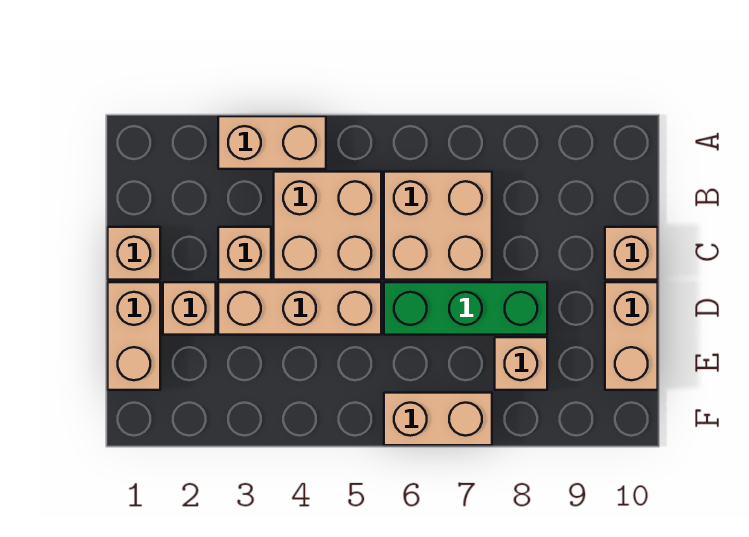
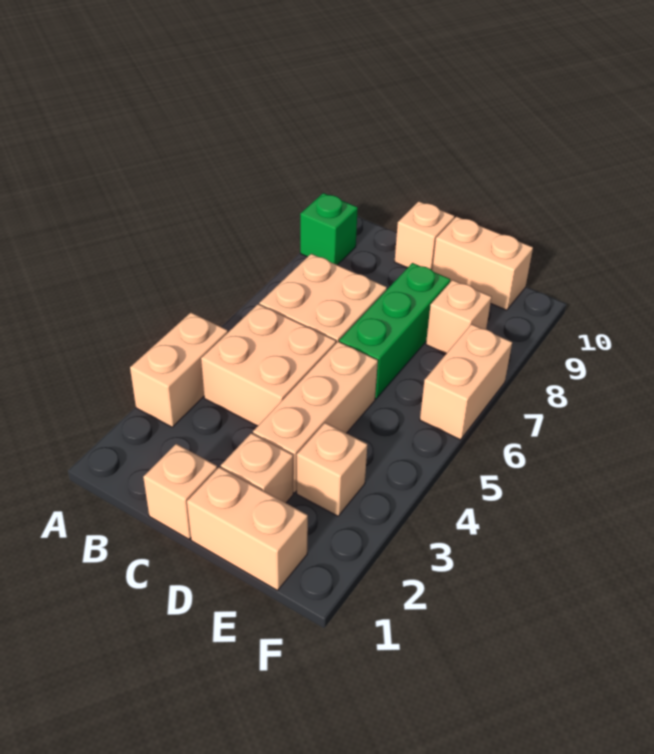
none -> green brick A9 level 1
tan brick C3 level 1 -> tan brick E3 level 1

